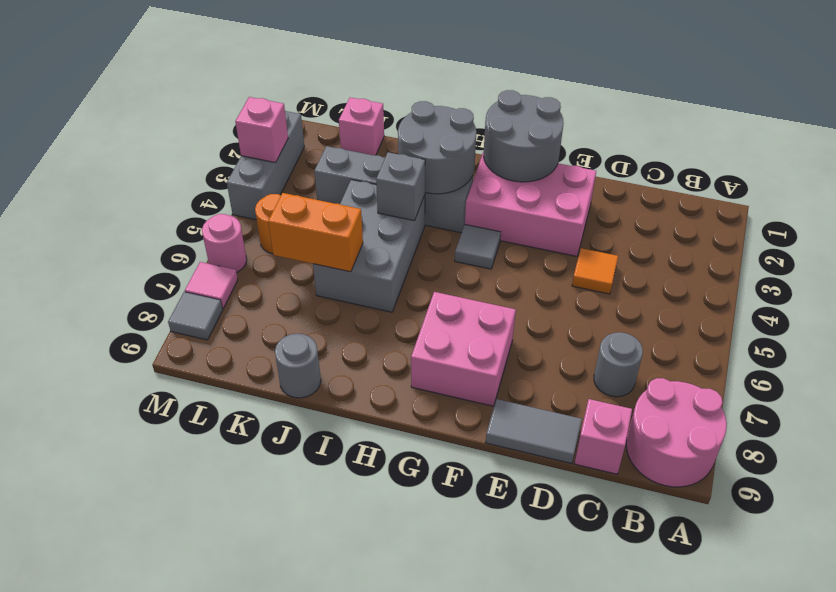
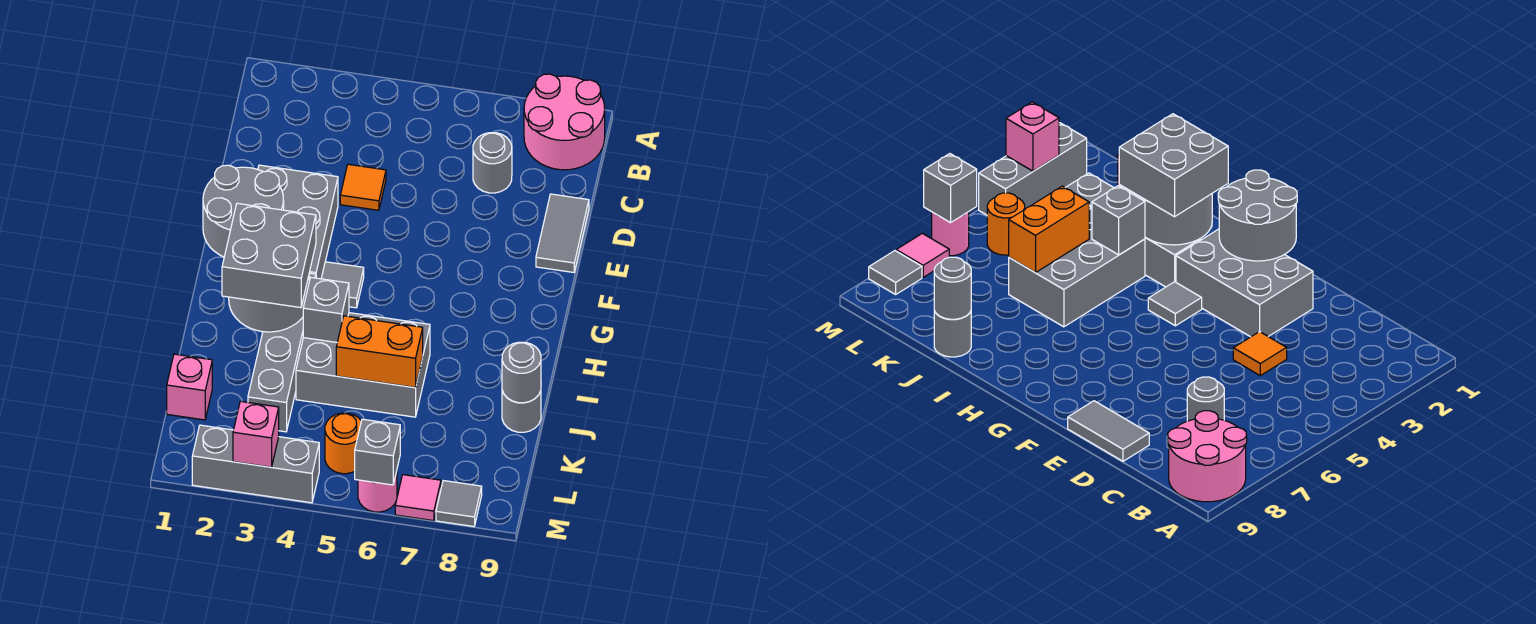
pink brick C9 level 1 -> none
pink brick E2:G3 level 1 -> grey brick E2:G3 level 1
pink brick F7:G8 level 1 -> none
none -> grey brick H2:I3 level 3
orange brick J6:K6 level 2 -> orange brick J5:J6 level 2
none -> grey round brick J9 level 2
none -> grey brick M6 level 2

